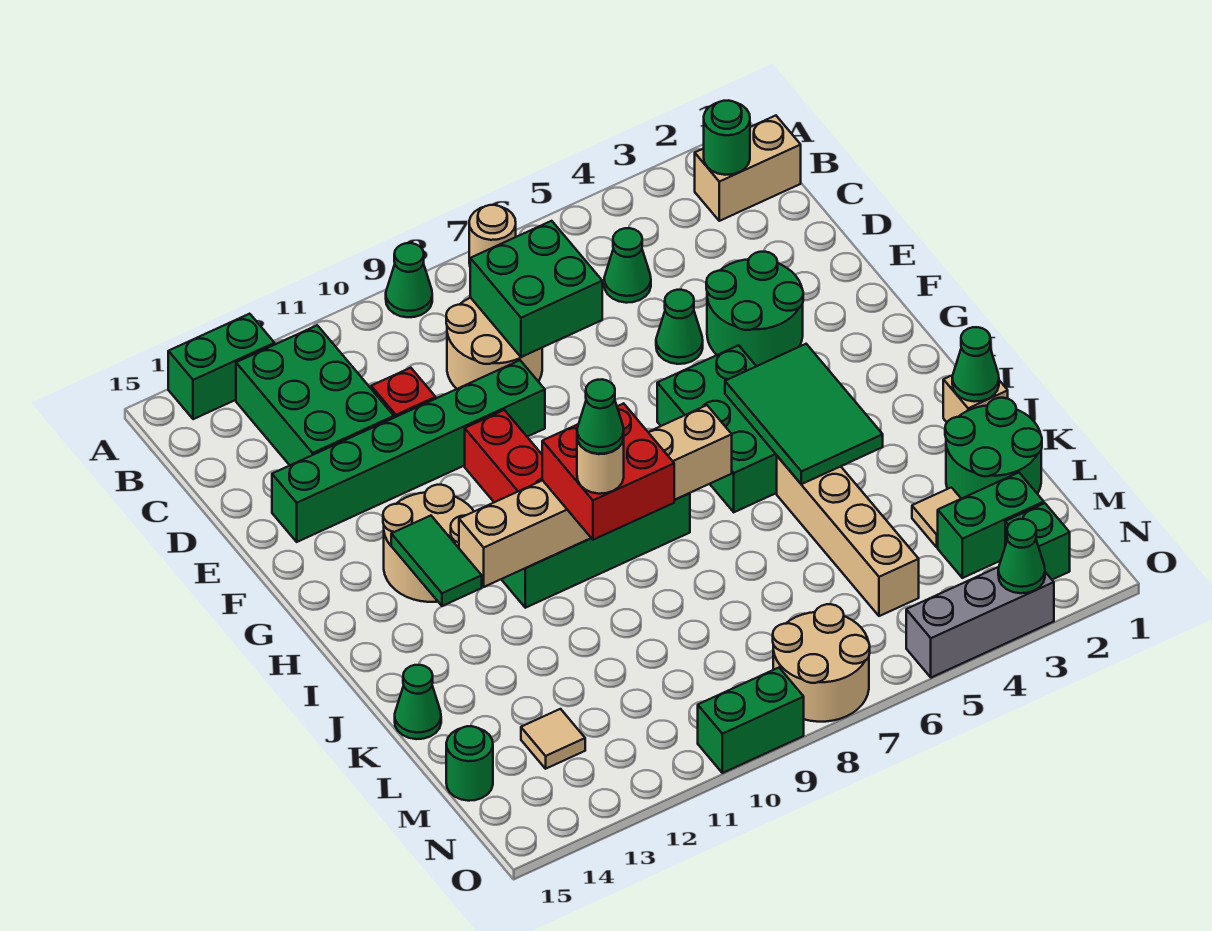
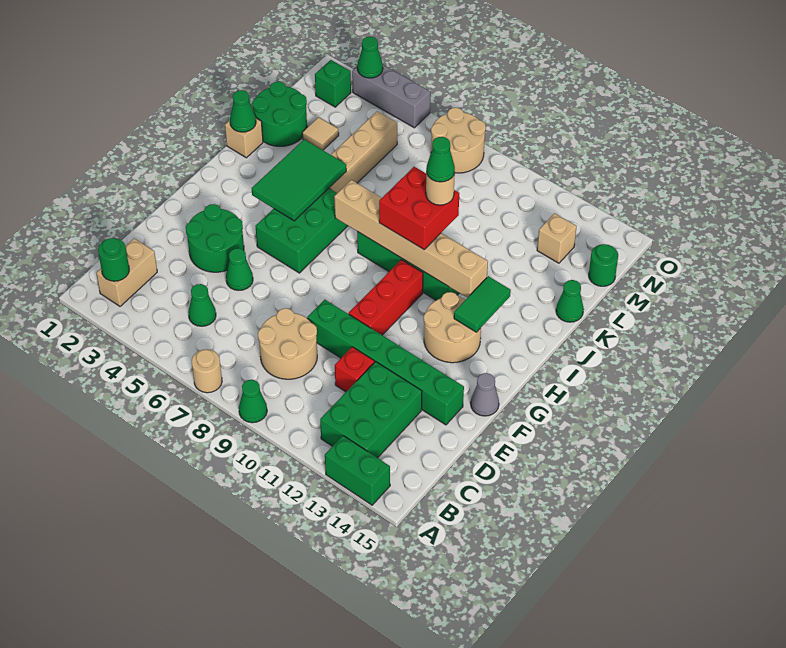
tan brick B1:B2 level 1 -> tan brick B2:C2 level 1
green brick C7:D8 level 2 -> none
none -> grey cone F15 level 1
green brick M2:M3 level 1 -> none
tan tile M13 level 1 -> tan brick M13 level 1
green brick O9:O10 level 1 -> none

